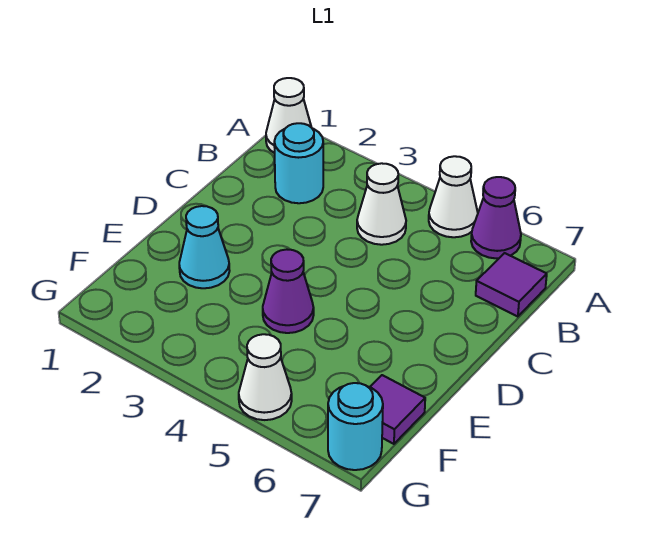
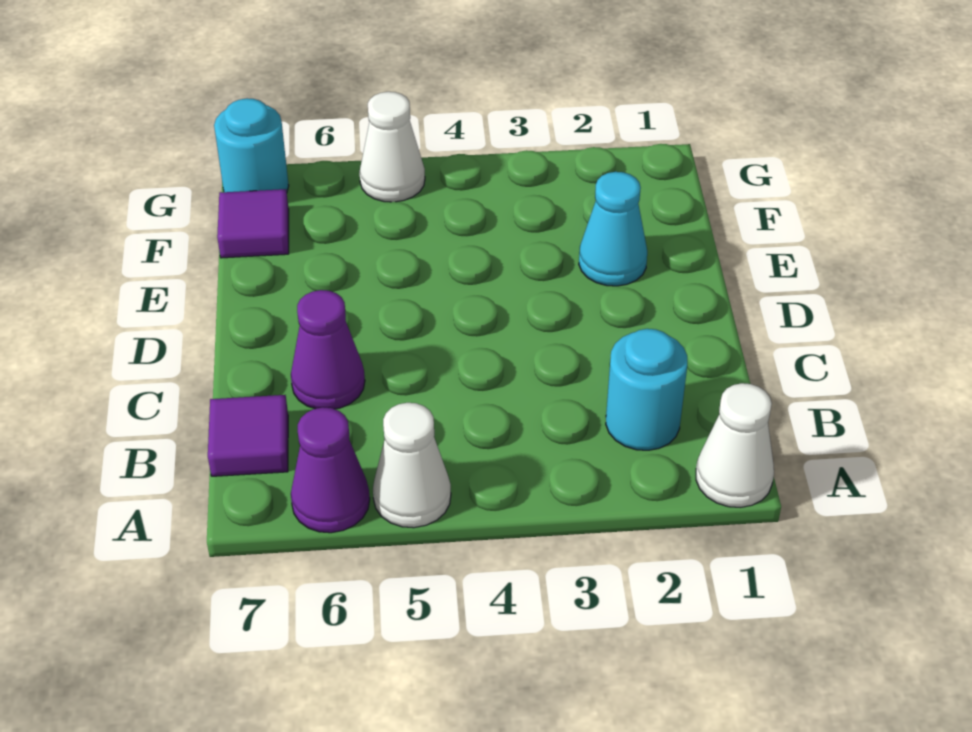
white cone B4 level 1 -> none
purple cone E4 level 1 -> purple cone C6 level 1

